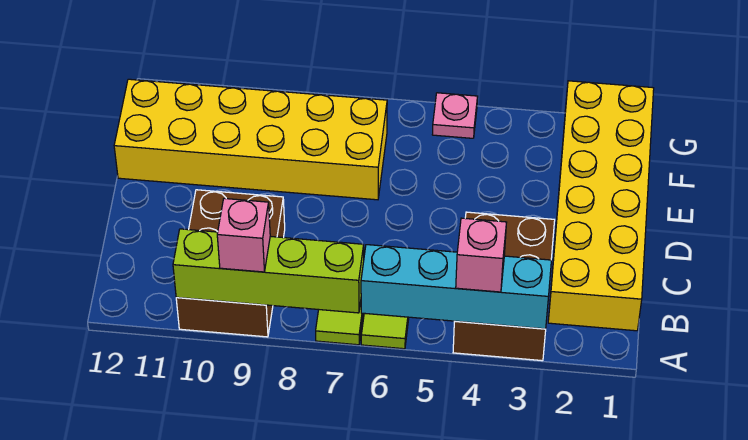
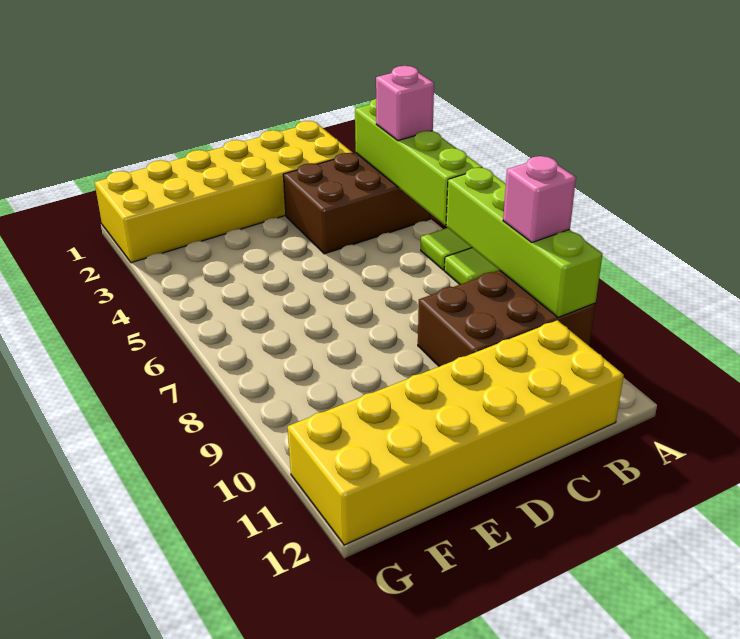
cyan brick A3:A6 level 2 -> lime brick A3:A6 level 2
yellow brick E7:F12 level 1 -> yellow brick B11:G12 level 1
pink plate G5 level 1 -> none

